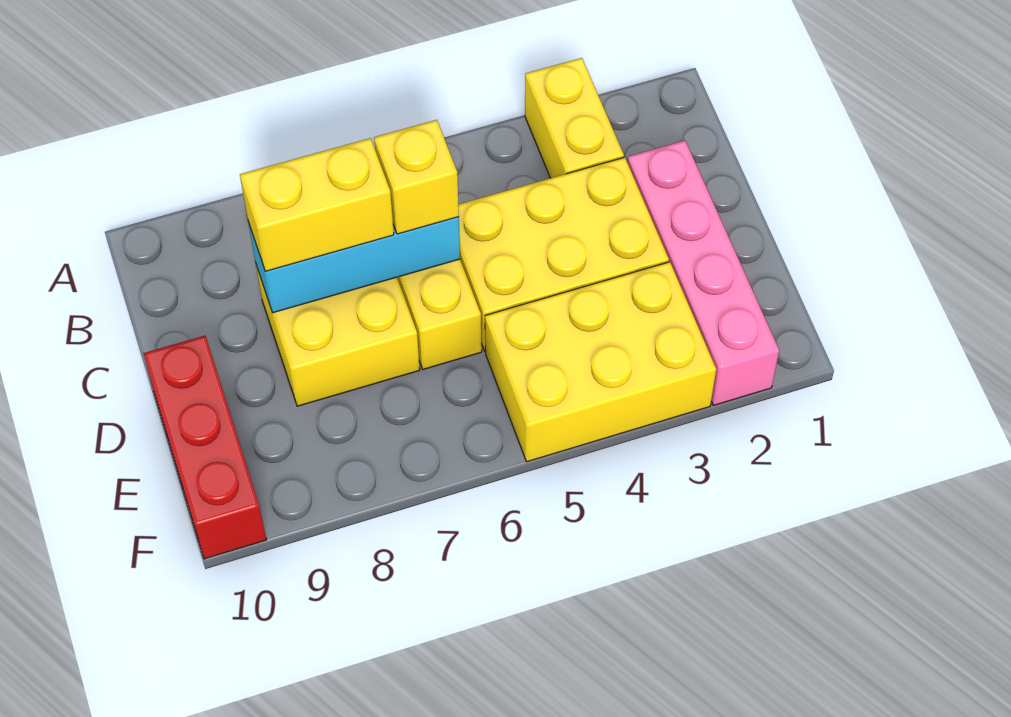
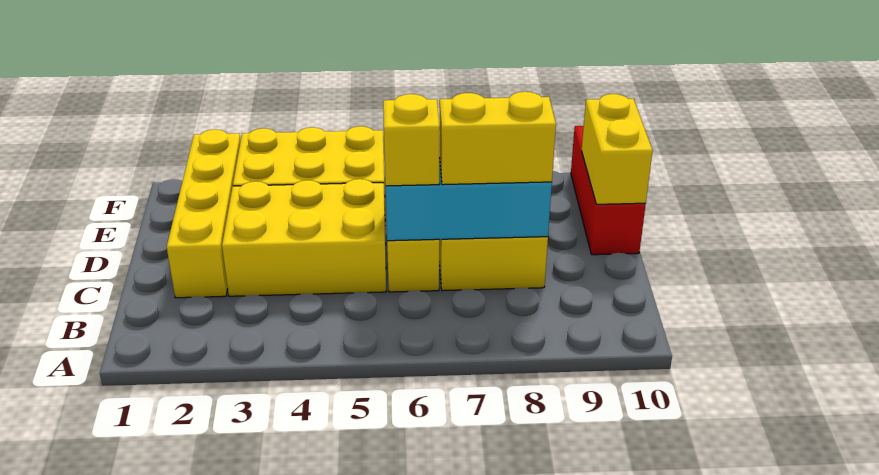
yellow brick A3:B3 level 1 -> yellow brick D10:E10 level 2
pink brick C2:F2 level 1 -> yellow brick C2:F2 level 1

